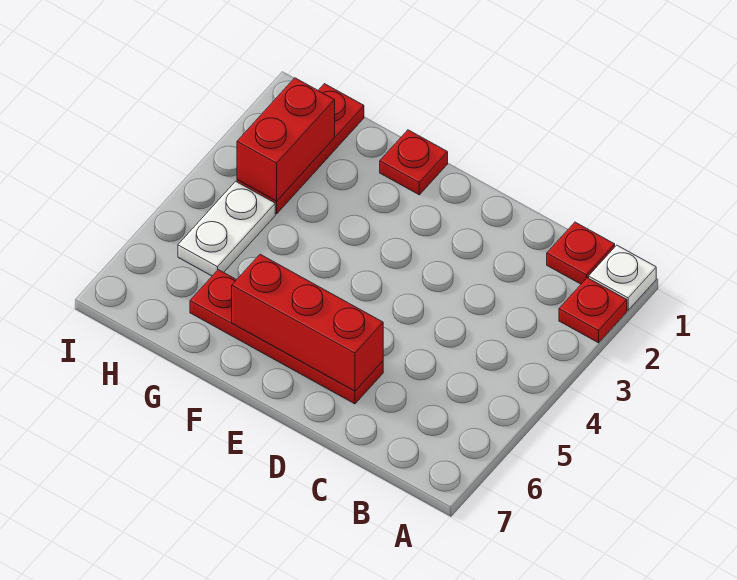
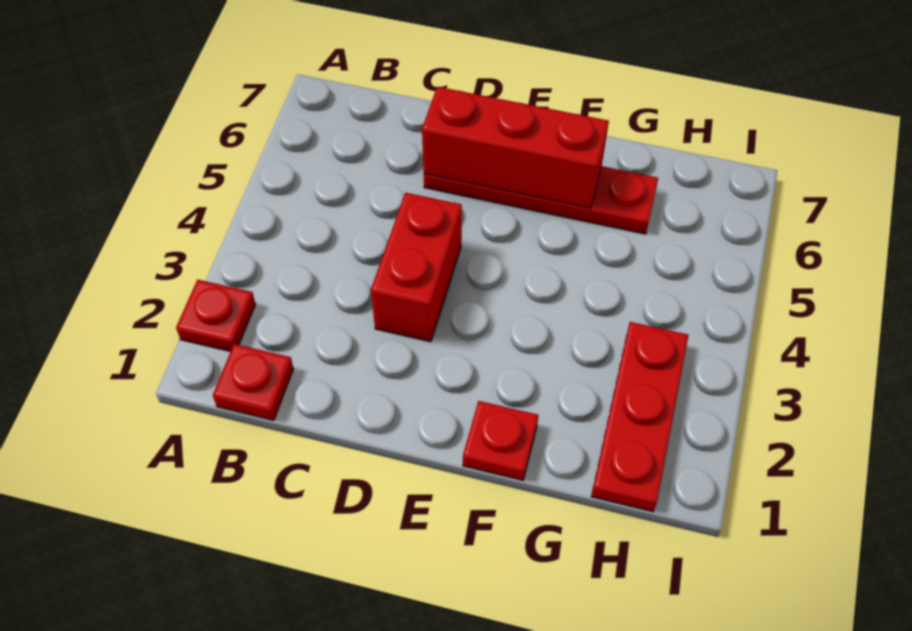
white plate A1 level 1 -> none
red brick H2:H3 level 2 -> red brick D3:D4 level 1
white plate H4:H5 level 1 -> none

